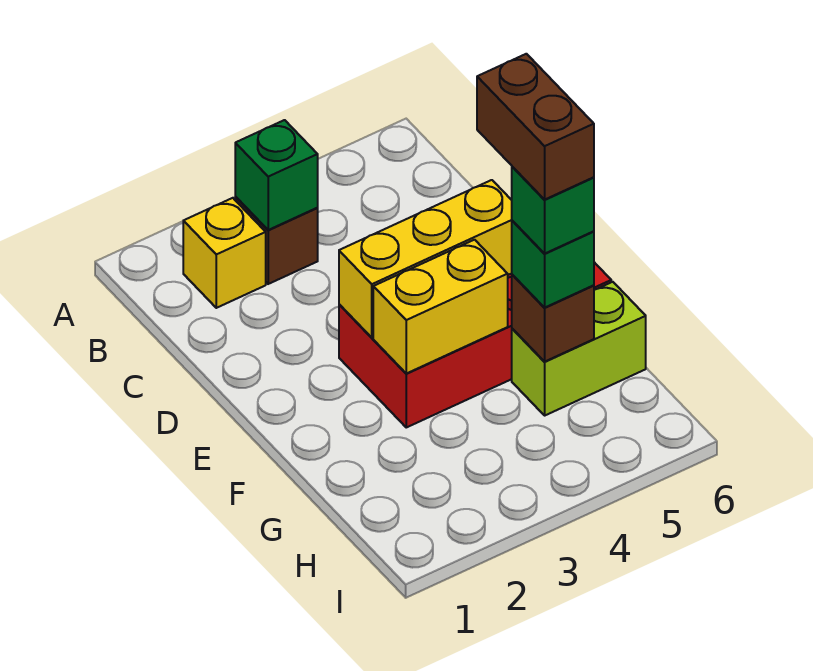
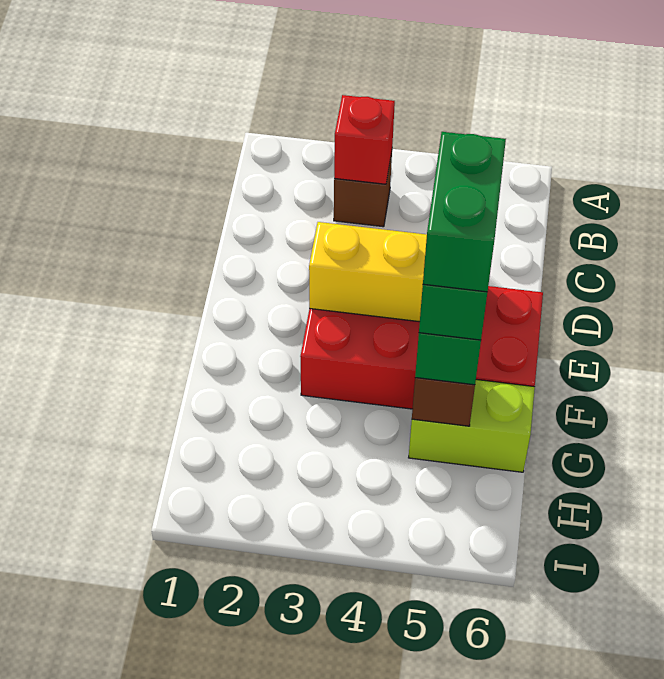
yellow brick B2 level 1 -> none
green brick B3 level 2 -> red brick B3 level 2
yellow brick F3:F4 level 2 -> none
brown brick F5:G5 level 5 -> green brick F5:G5 level 5

